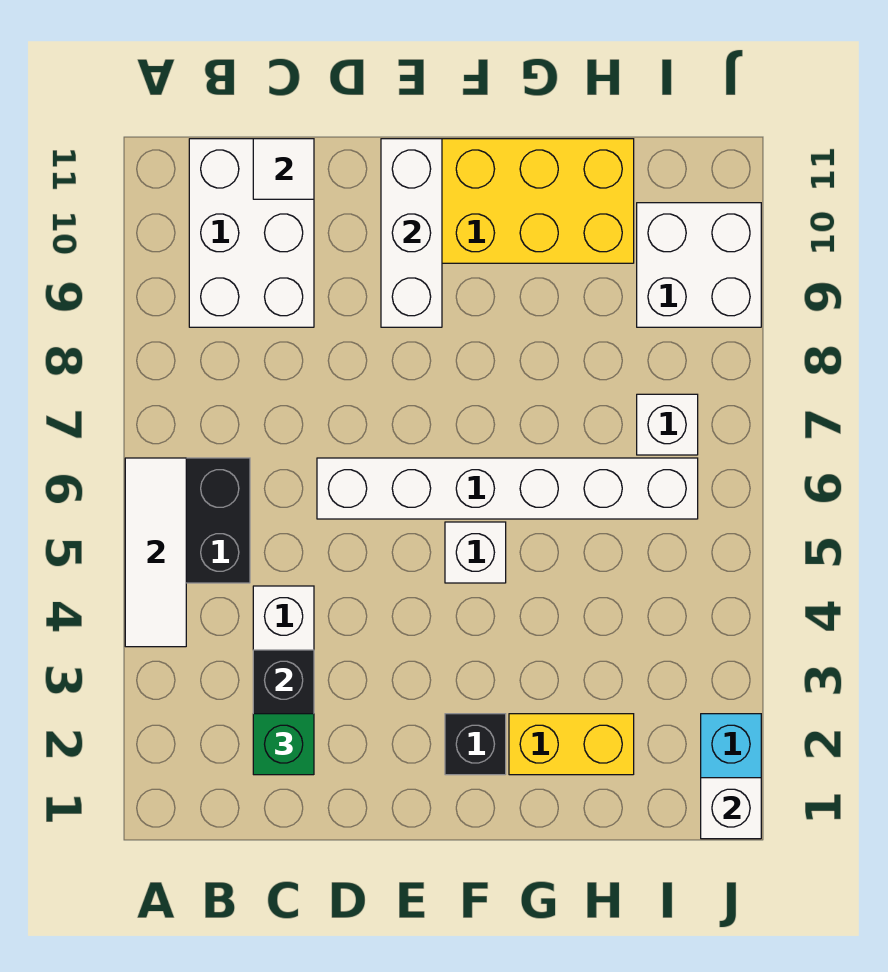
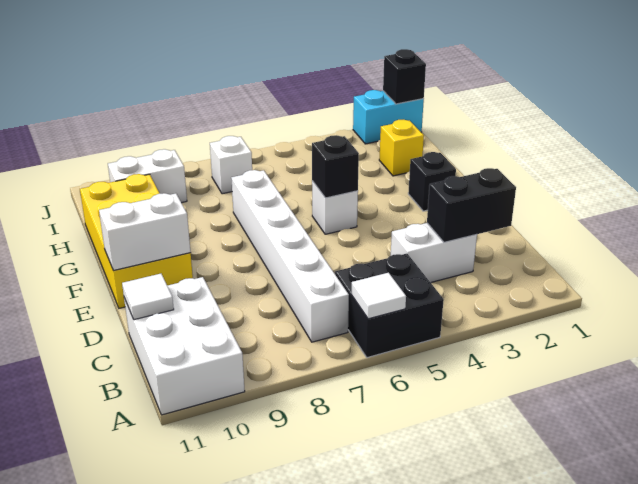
white tile A4:A6 level 2 -> white tile A6 level 2
white brick B9:C11 level 1 -> white brick A10:C11 level 1
green brick C2 level 3 -> none
white brick D6:I6 level 1 -> white brick B7:G7 level 1
white brick E9:E11 level 2 -> white brick E10:E11 level 2
none -> black brick F5 level 2
yellow brick G2:H2 level 1 -> yellow brick H2 level 1
white brick I9:J10 level 1 -> white brick I9:I10 level 1
white brick J1 level 2 -> black brick J1 level 2

